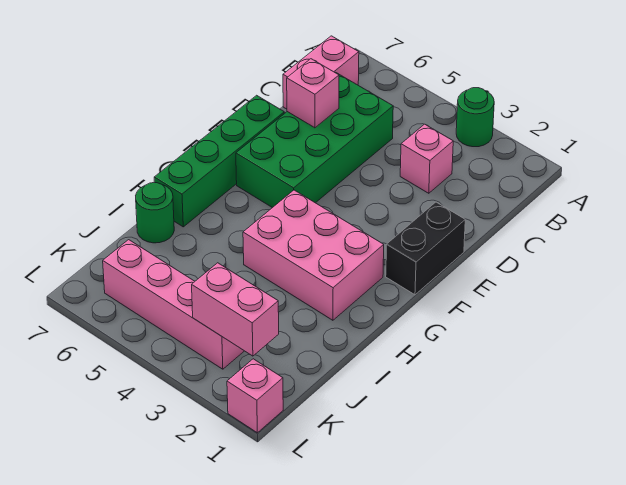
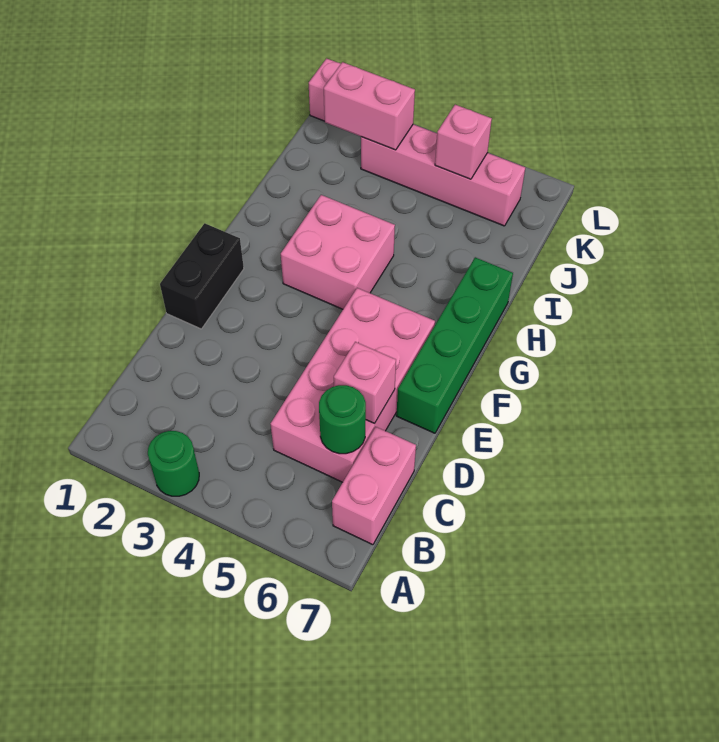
pink brick C3 level 1 -> pink brick K5 level 2
green brick C5:F6 level 1 -> pink brick C5:F6 level 1
pink brick G2:H4 level 1 -> pink brick G3:H4 level 1
green round brick I7 level 1 -> green round brick C6 level 2

